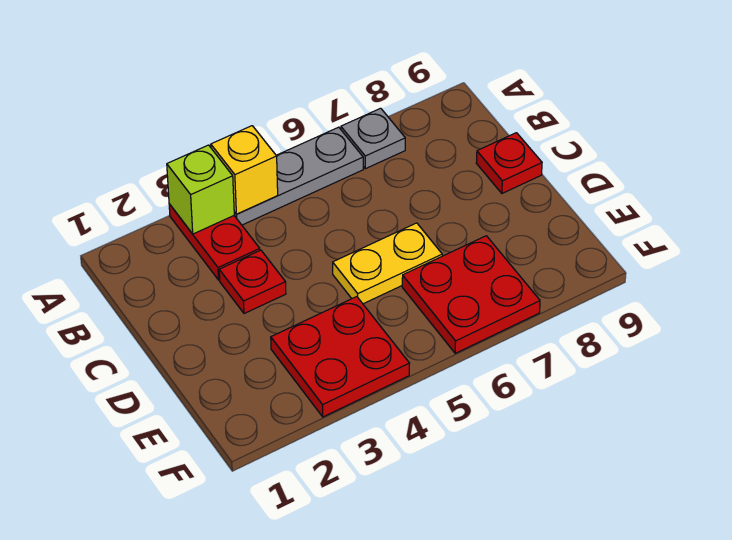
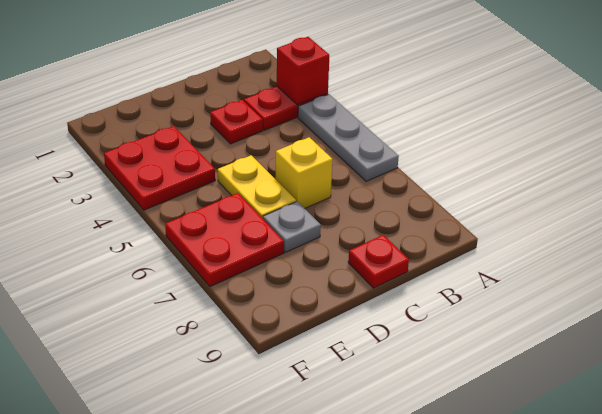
lime brick A3 level 2 -> red brick A3 level 2
yellow brick A4 level 2 -> yellow brick C6 level 1
grey plate A7 level 1 -> grey plate D7 level 1

